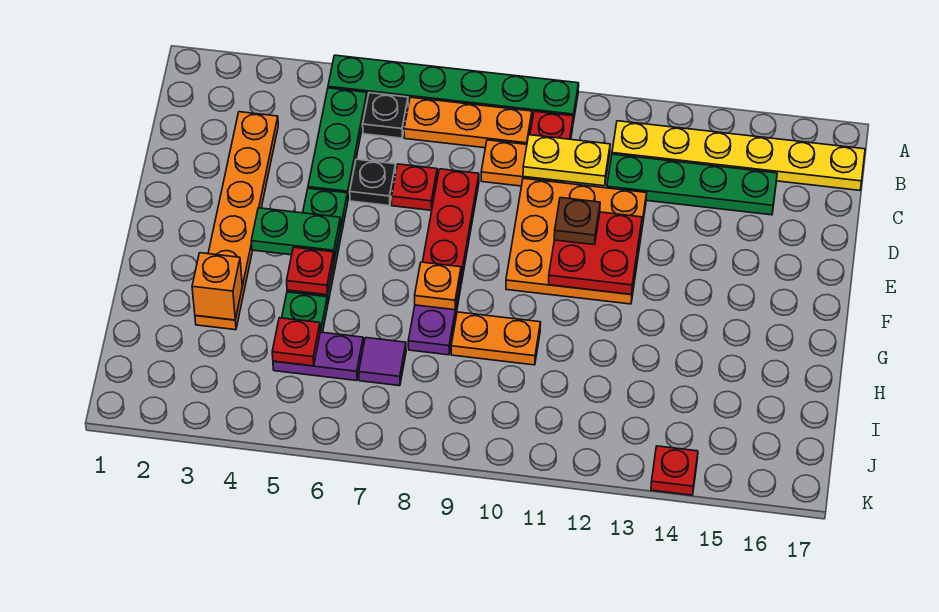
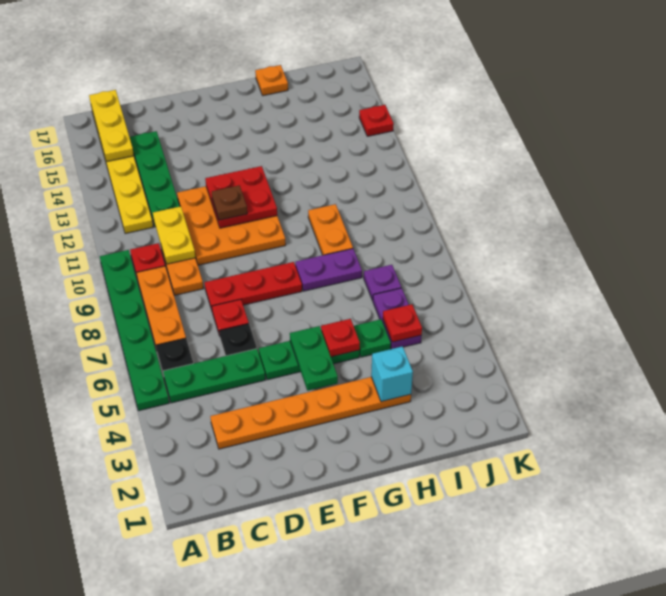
none -> yellow plate B15:B17 level 2
orange plate G8 level 2 -> orange plate H17 level 1
orange brick H3 level 2 -> cyan brick H3 level 2
purple tile I7 level 1 -> purple plate I7 level 1

